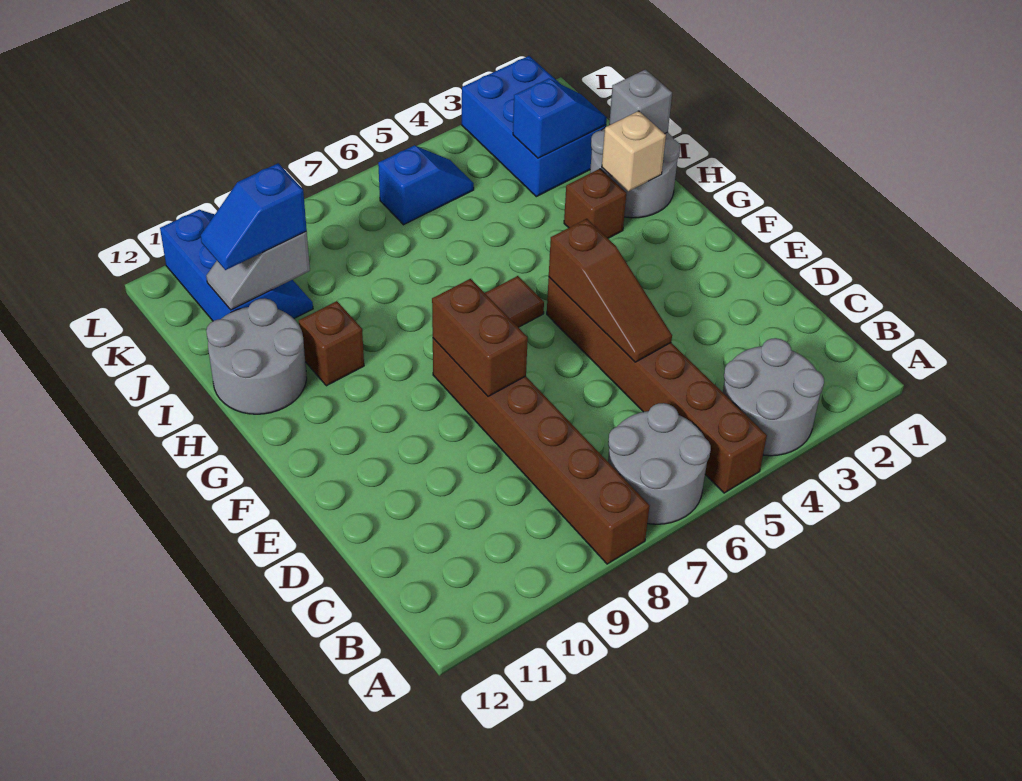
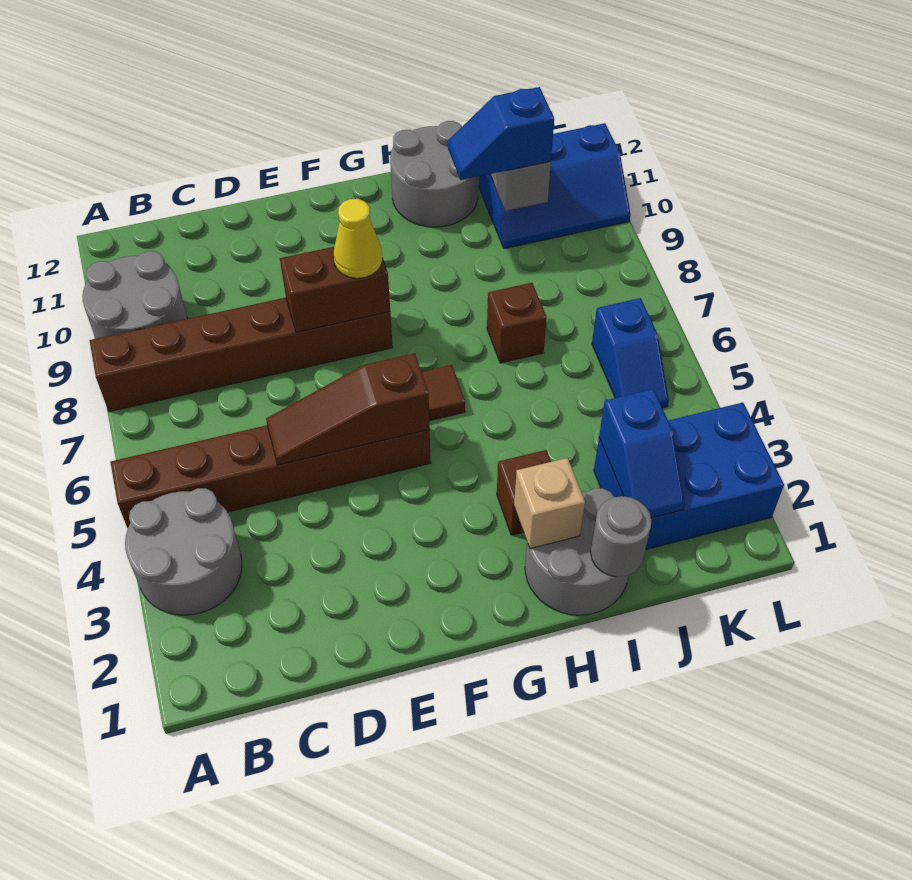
grey round brick A6:B7 level 1 -> grey round brick A9:B10 level 1
none -> yellow cone F8 level 3
brown brick H10 level 1 -> brown brick I7 level 1
grey brick I1 level 2 -> grey round brick I1 level 2
blue slope J10:J11 level 3 top 10 -> blue slope I10:J10 level 3 top J

